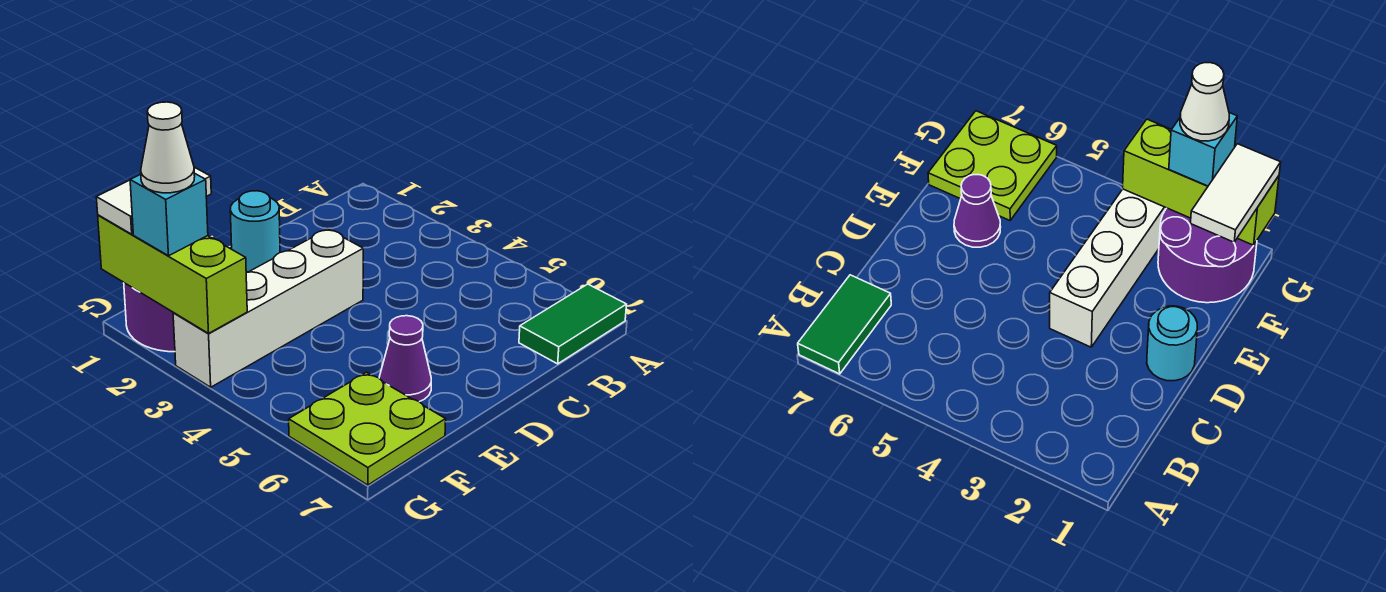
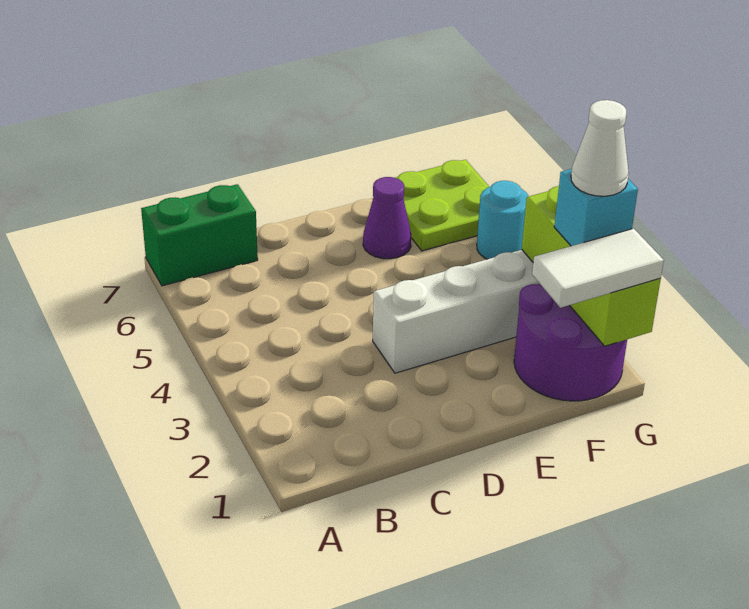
green tile A7:B7 level 1 -> green brick A7:B7 level 1
cyan round brick D1 level 1 -> cyan round brick G5 level 1

